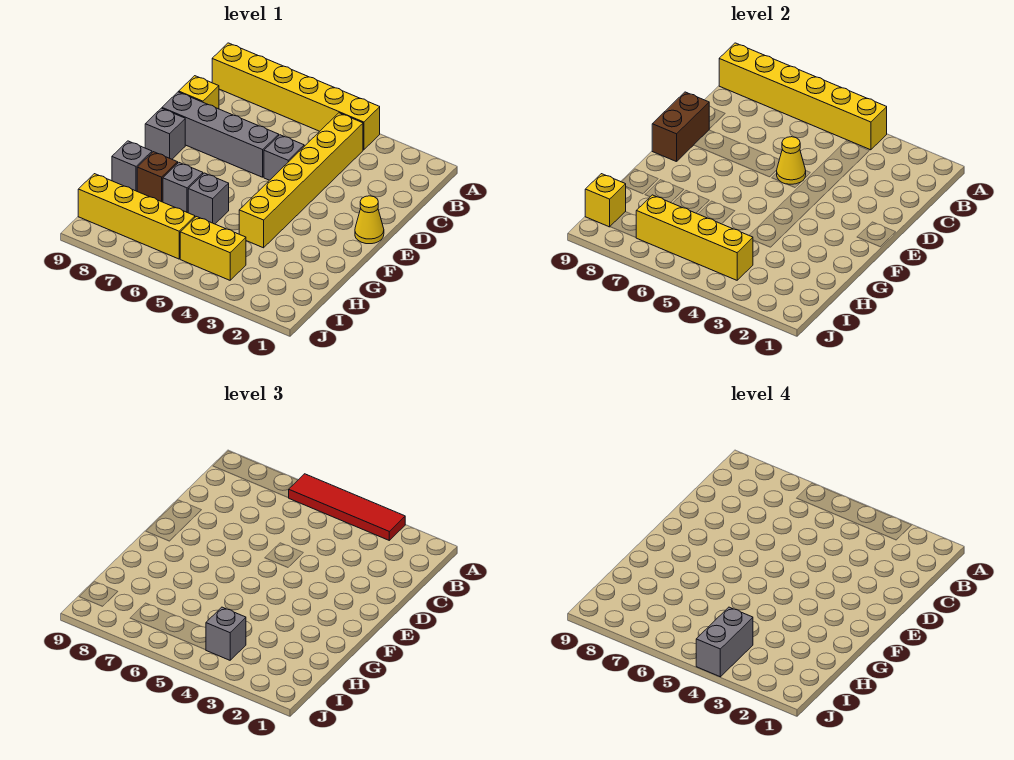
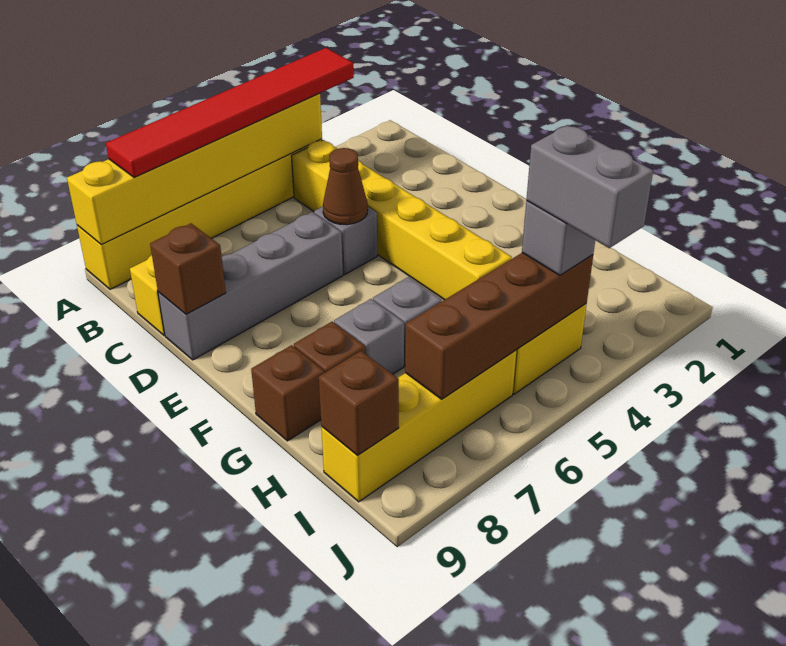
red tile A3:A6 level 3 -> red tile A3:A8 level 3
yellow cone D5 level 2 -> brown cone D5 level 2
brown brick D9:E9 level 2 -> brown brick D9 level 2
yellow cone E1 level 1 -> none
grey brick E9 level 1 -> none
grey brick G9 level 1 -> brown brick G9 level 1
yellow brick I4:I7 level 2 -> brown brick I4:I7 level 2
yellow brick I9 level 2 -> brown brick I9 level 2

